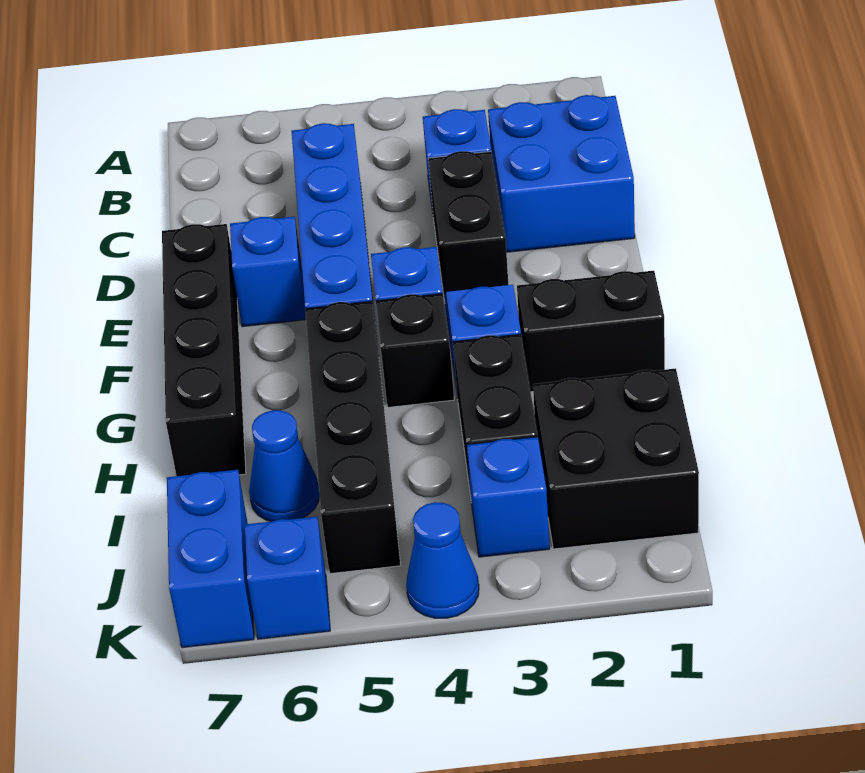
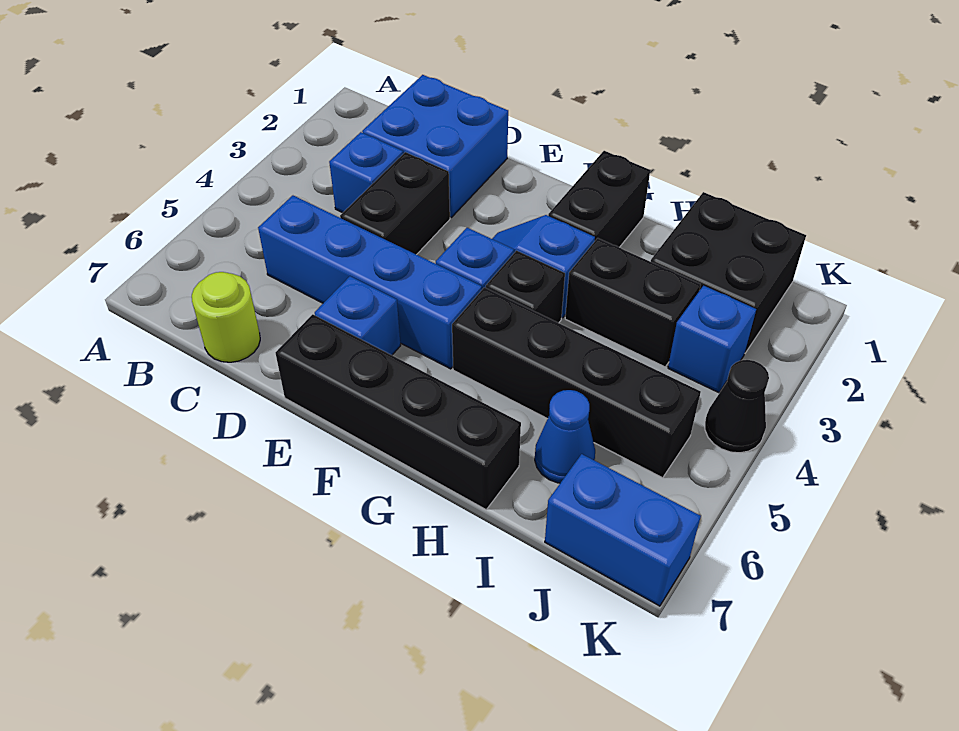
none -> lime round brick C7 level 1
black brick D3:E3 level 1 -> black brick D3:D4 level 1
blue cone K4 level 1 -> black cone K4 level 1
blue brick K6 level 1 -> none

